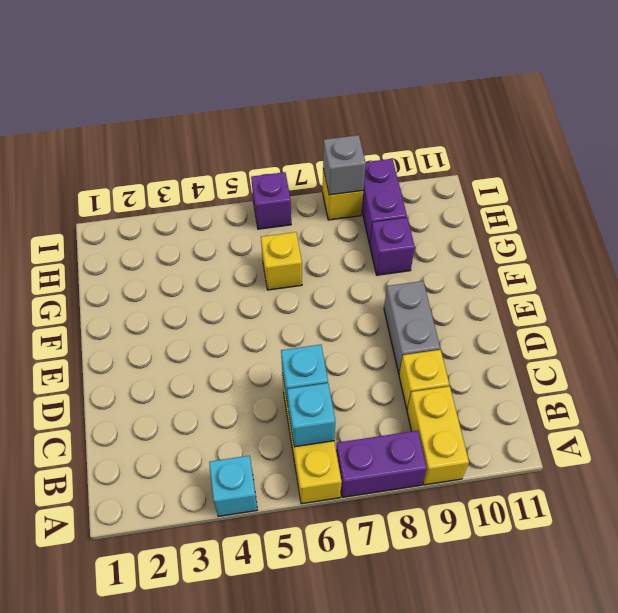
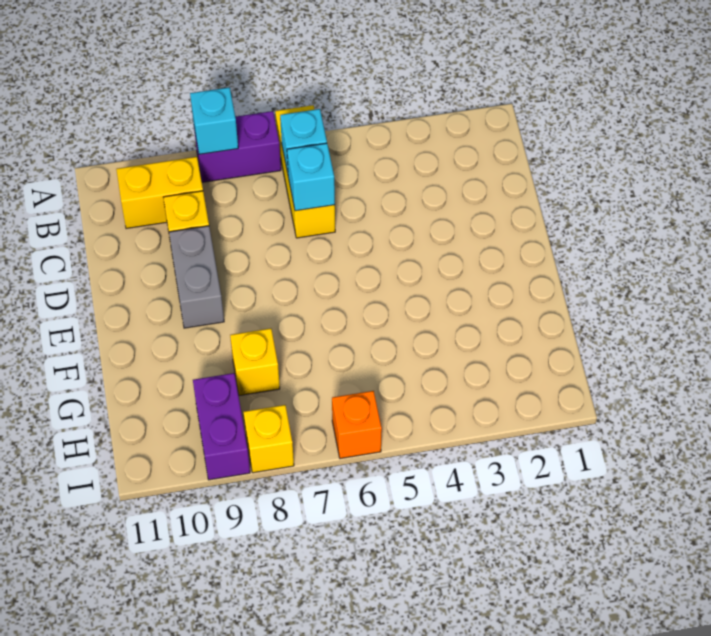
cyan brick A4 level 1 -> cyan brick A8 level 2
yellow brick A9:B9 level 1 -> yellow brick B9:B10 level 1
yellow brick G6 level 1 -> yellow brick G8 level 1
purple brick G9 level 1 -> none
purple brick I6 level 1 -> orange brick I6 level 1
grey brick I8 level 2 -> none

